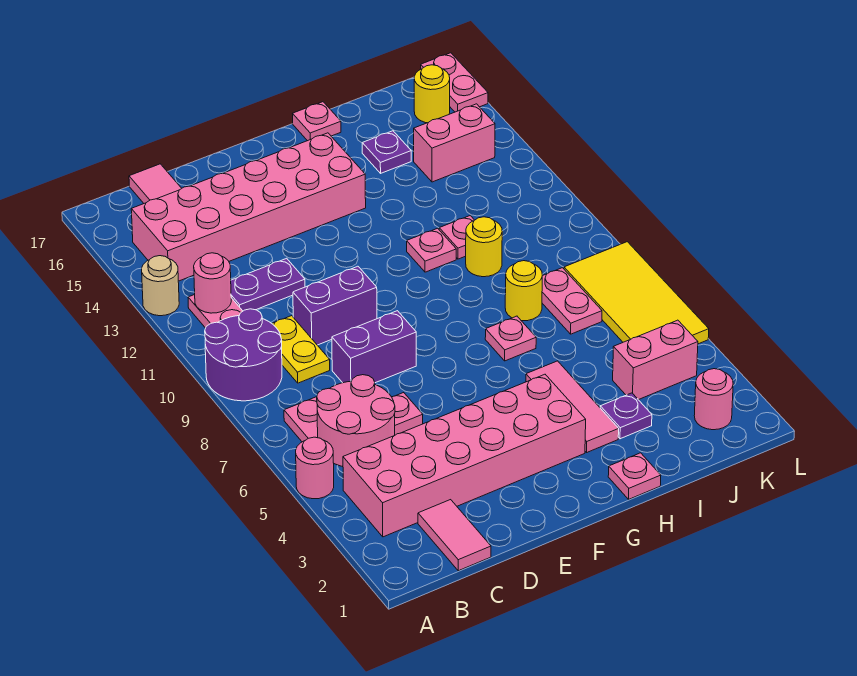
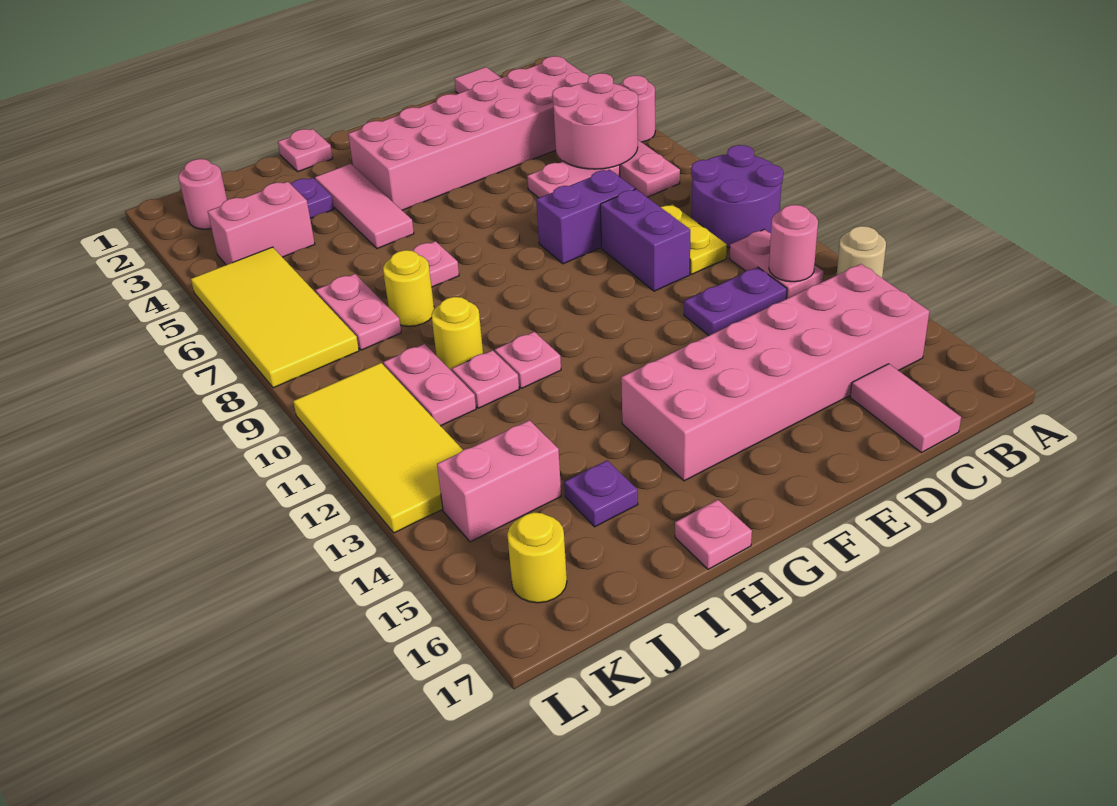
purple brick D10:E10 level 1 -> purple brick D9:D10 level 1
none -> yellow tile K10:L13 level 1
pink plate L16:L17 level 1 -> pink plate J10:J11 level 1

